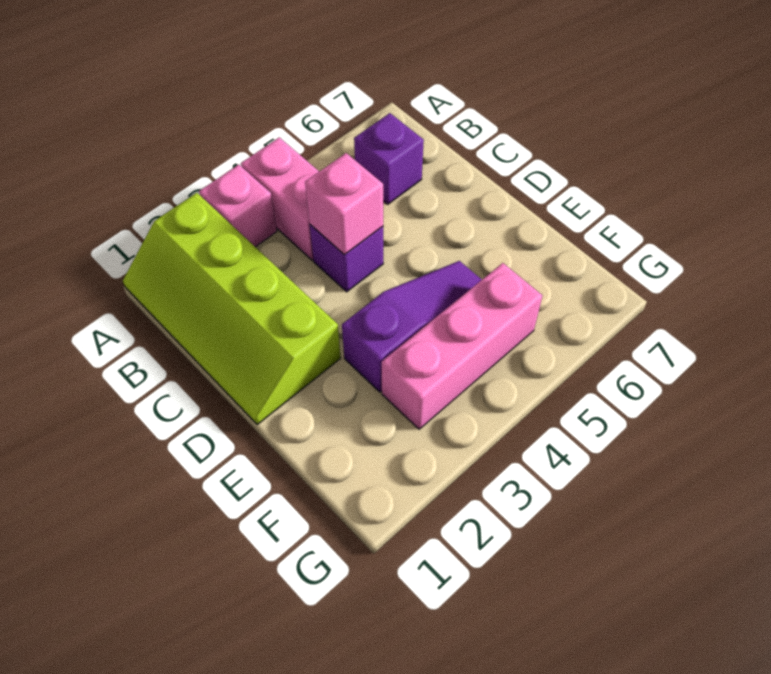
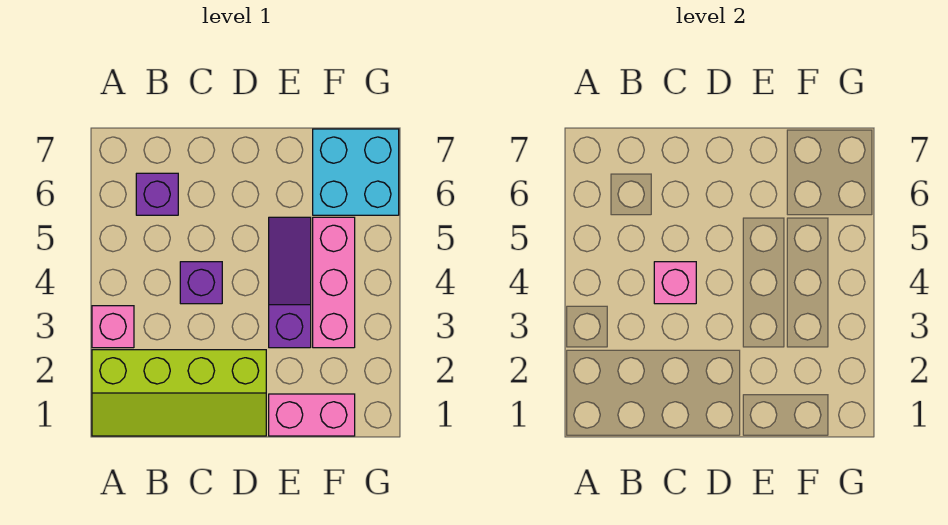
pink brick A4:B4 level 1 -> pink brick E1:F1 level 1
none -> cyan brick F6:G7 level 1

